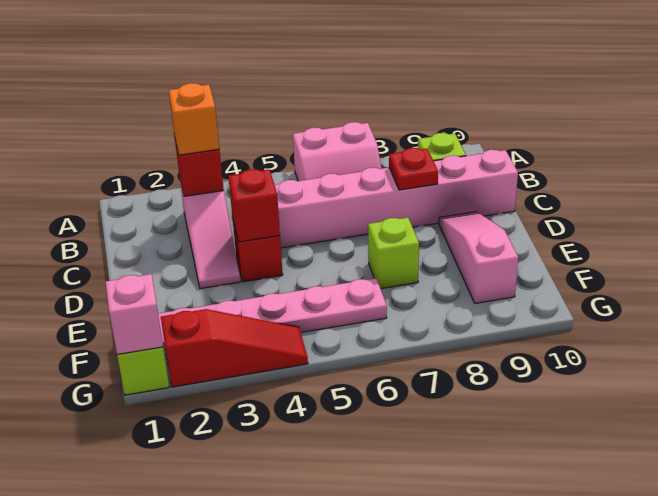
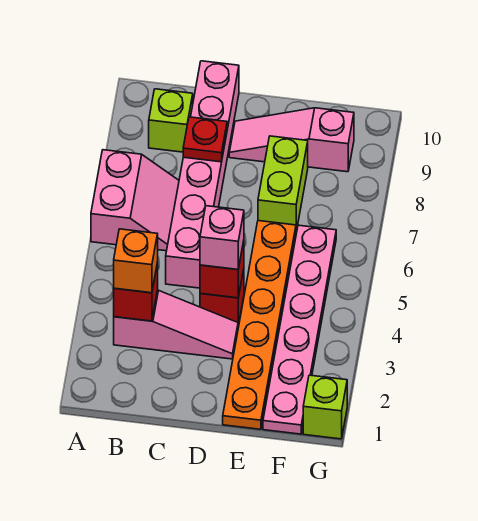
none -> orange plate E1:E6 level 1
lime brick E7 level 1 -> lime brick E7:E8 level 1
pink brick G1 level 2 -> pink brick D4 level 3
red slope G2:G4 level 1 top 2 -> none

